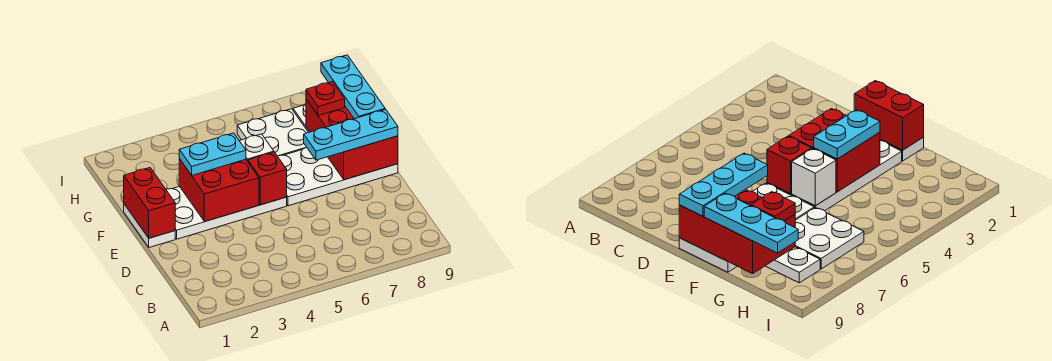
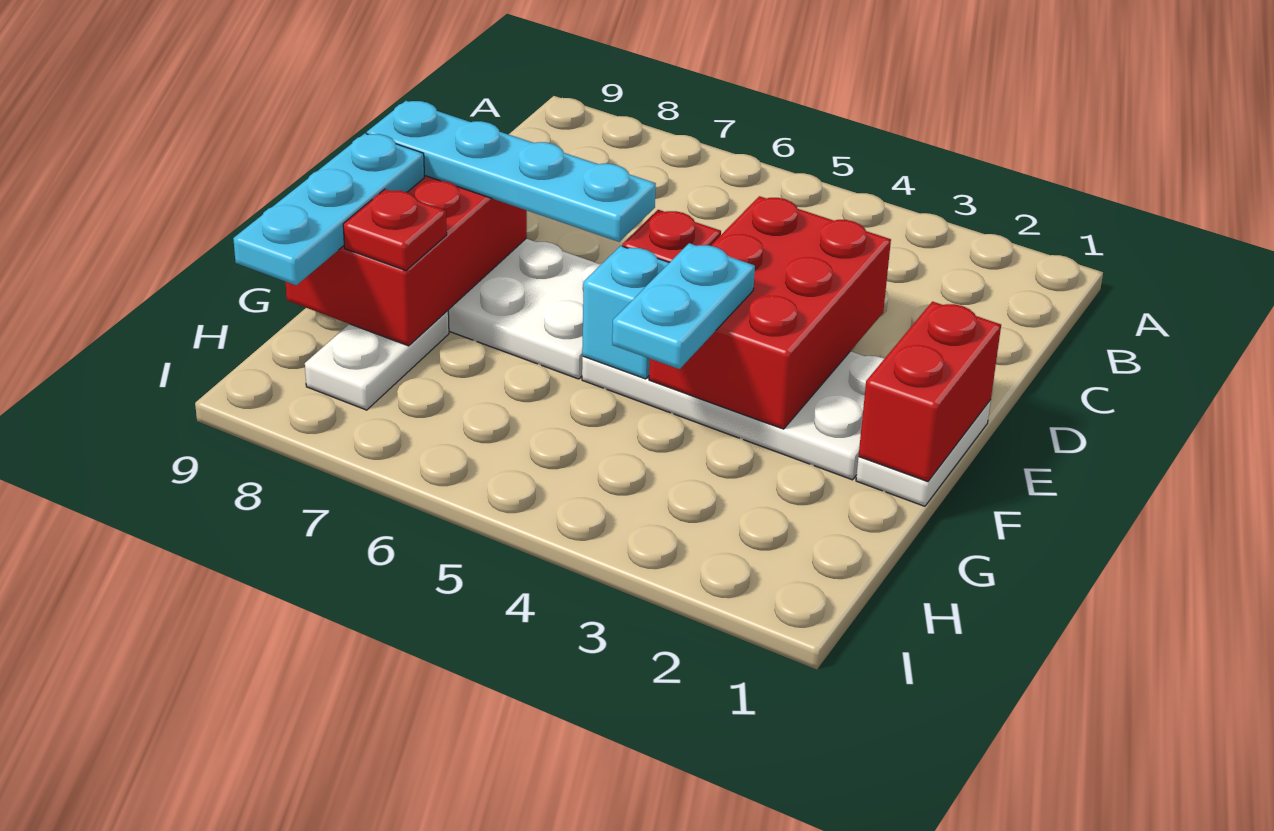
red brick E3:F4 level 2 -> red brick D3:F4 level 2
cyan plate E7:E9 level 3 -> cyan plate E6:E9 level 3
cyan plate F3:F4 level 3 -> cyan plate F4:G4 level 3
white brick F5 level 2 -> cyan brick F5 level 2
white plate G6:H7 level 1 -> none

